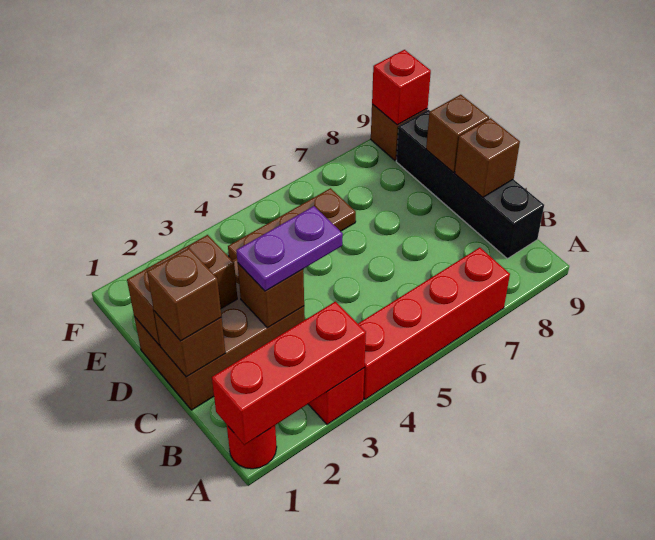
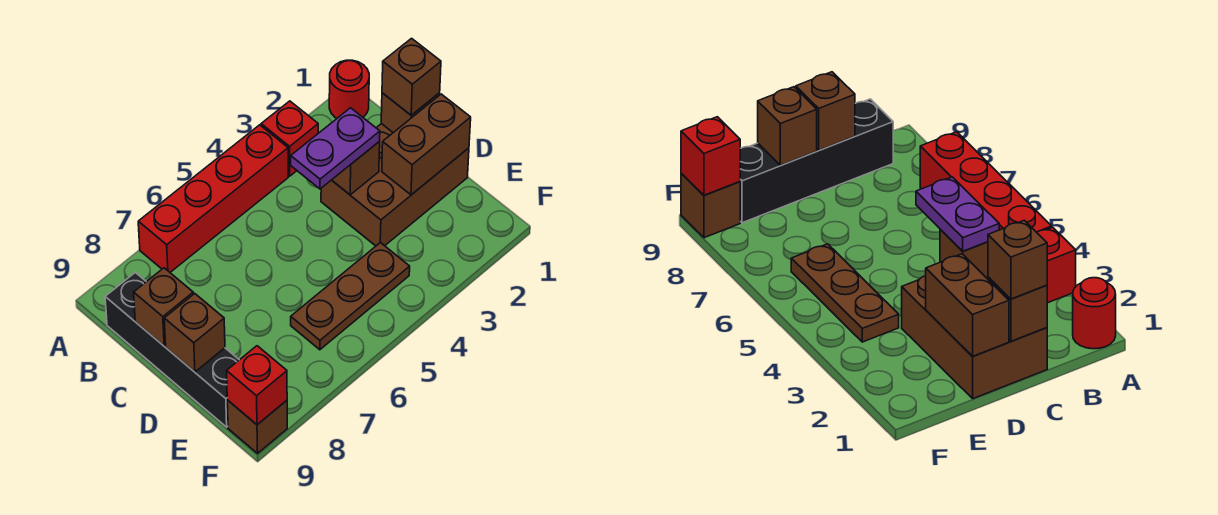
red brick A1:A3 level 2 -> none

